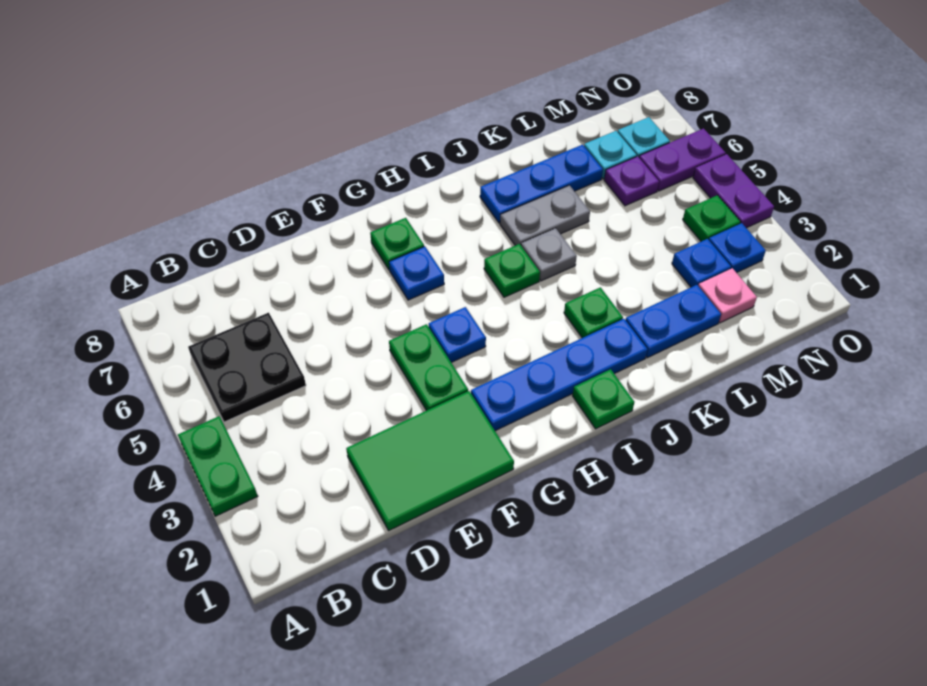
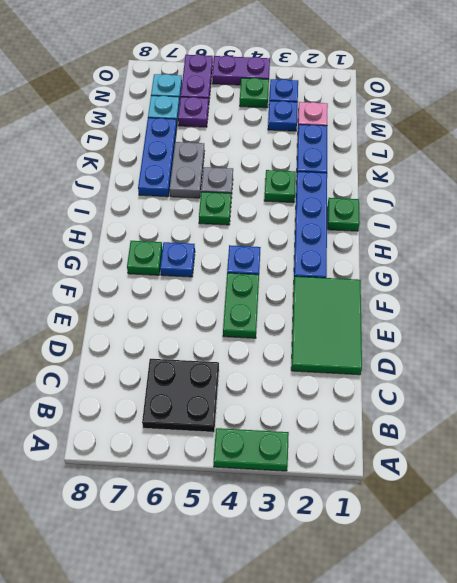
green plate F3:F4 level 1 -> green plate E4:F4 level 1

